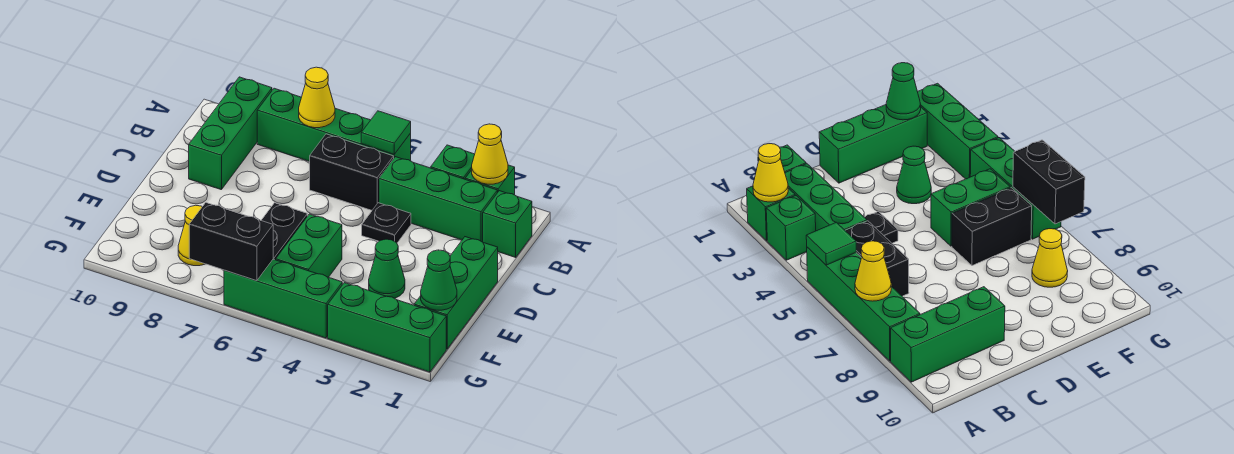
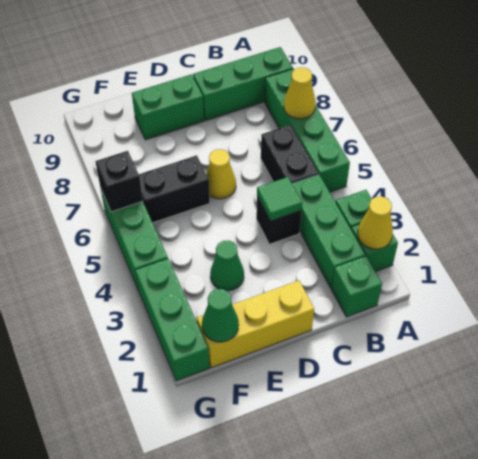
green tile A5 level 2 -> green tile C4 level 2
black plate C4 level 1 -> black brick C4 level 1
green brick D1:F1 level 1 -> yellow brick D1:F1 level 1
green brick E5:F5 level 1 -> green brick D9:E9 level 1
yellow cone F8 level 1 -> yellow cone D6 level 1
black brick G6:G7 level 2 -> black brick G6 level 2

